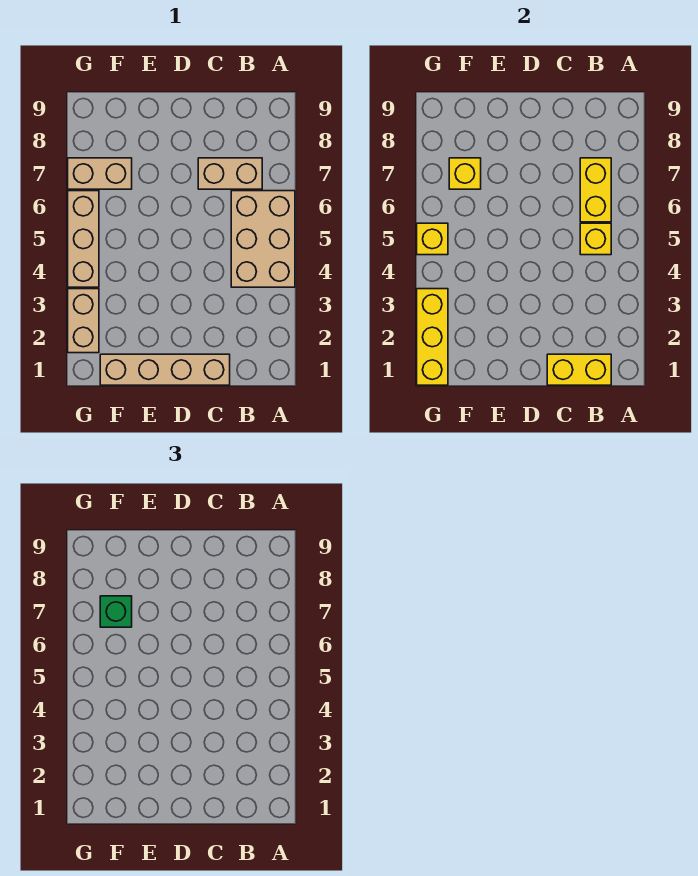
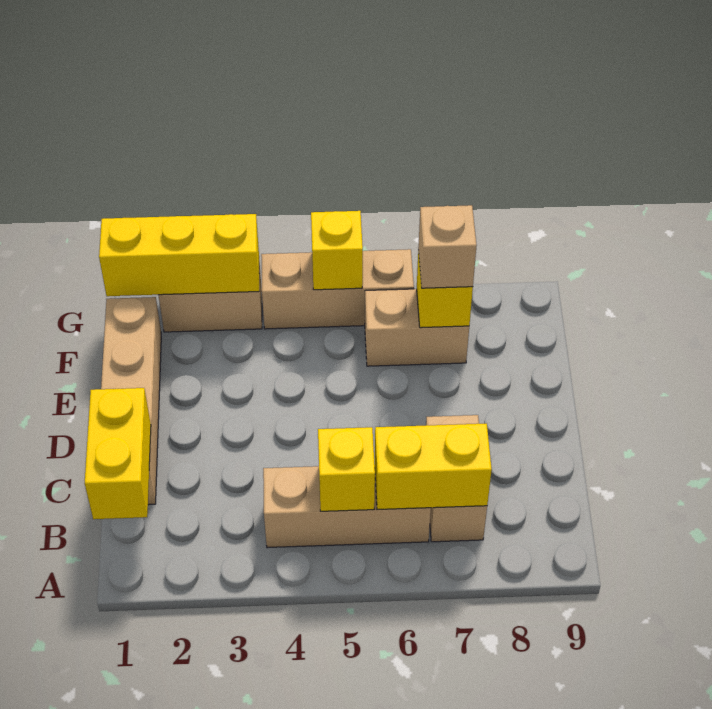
tan brick A4:B6 level 1 -> tan brick B4:B6 level 1
tan brick F7:G7 level 1 -> tan brick F6:F7 level 1
green brick F7 level 3 -> tan brick F7 level 3

